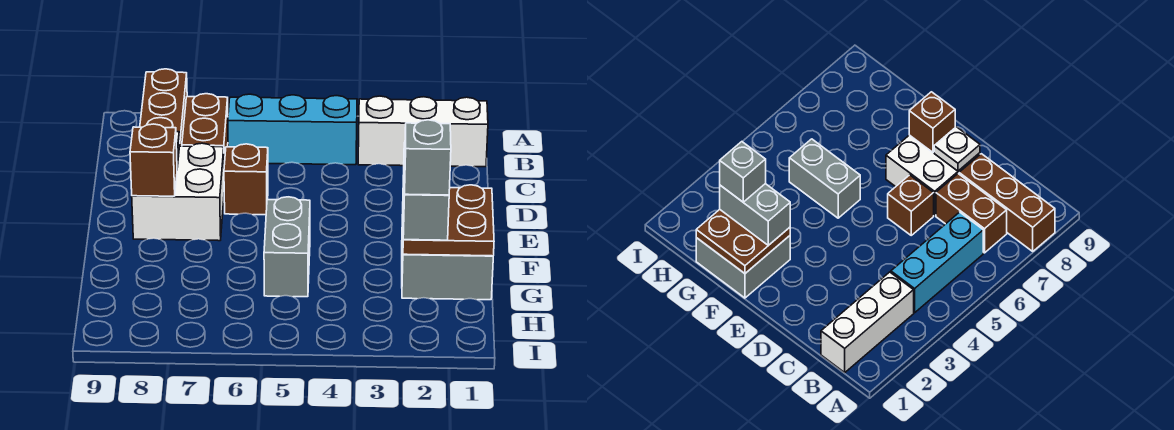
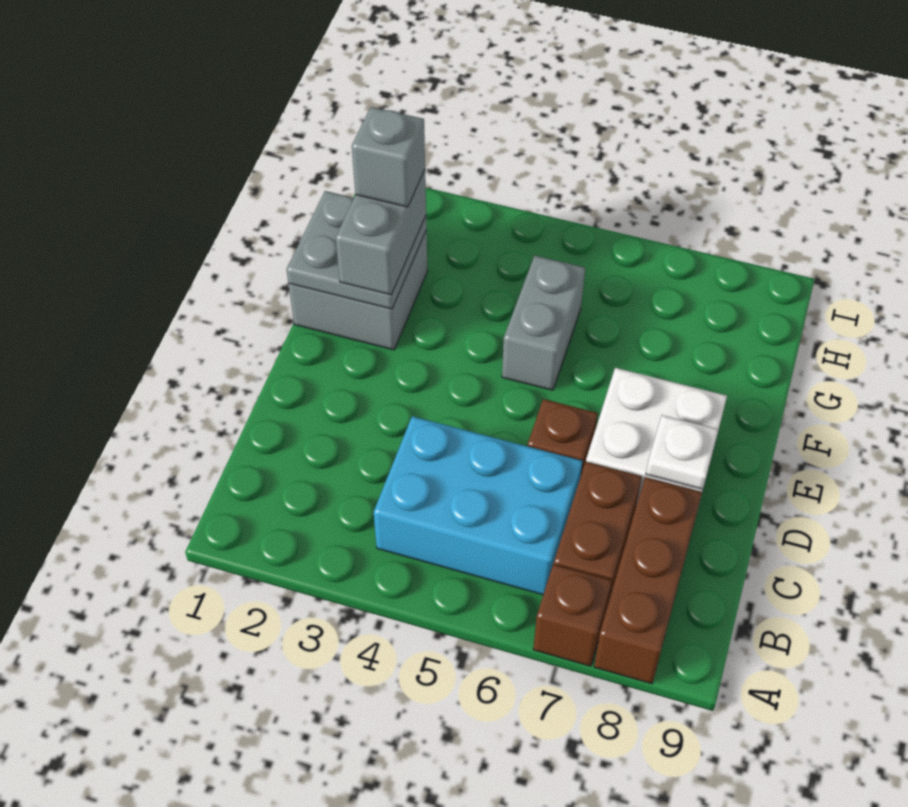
white brick B1:B3 level 1 -> none
cyan brick B4:B6 level 1 -> cyan brick B4:C6 level 1
brown brick E8 level 2 -> brown brick A7 level 1
brown plate F1:G2 level 2 -> grey plate F1:G2 level 2

